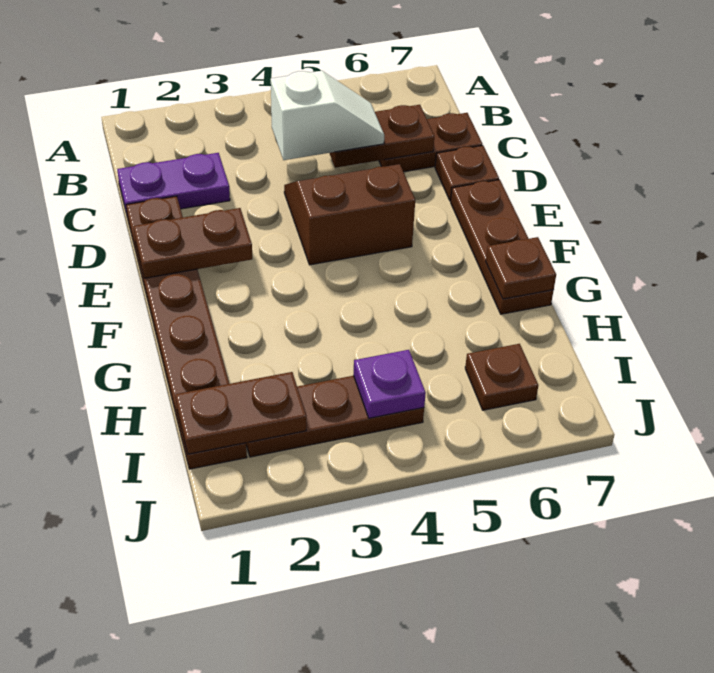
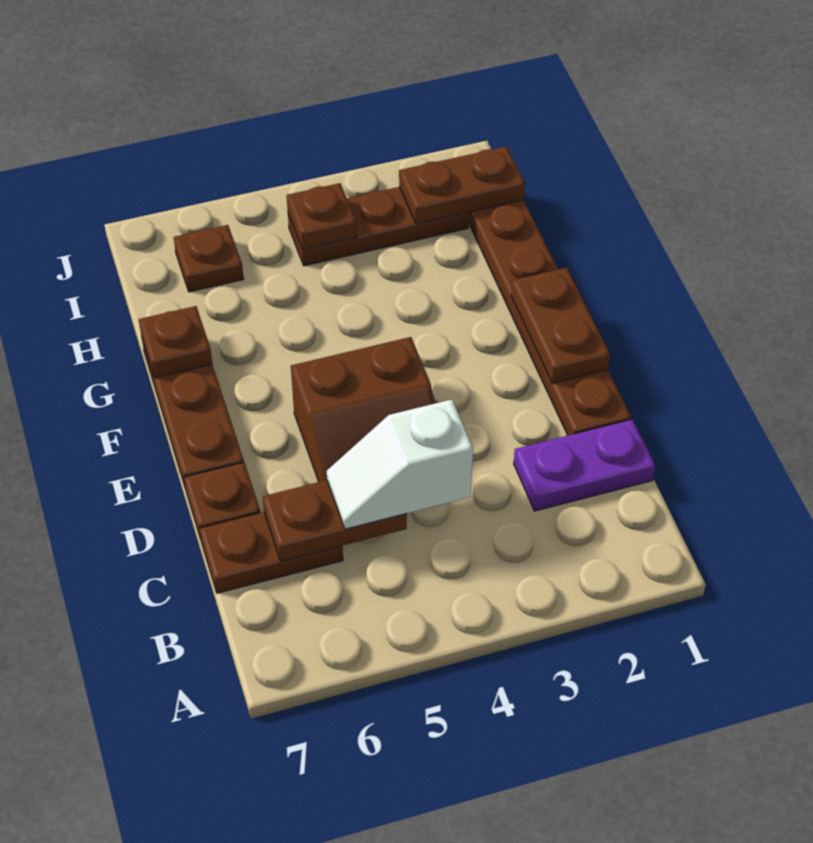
brown plate E1:E2 level 2 -> brown plate E1:F1 level 2
purple plate I4 level 2 -> brown plate I4 level 2

